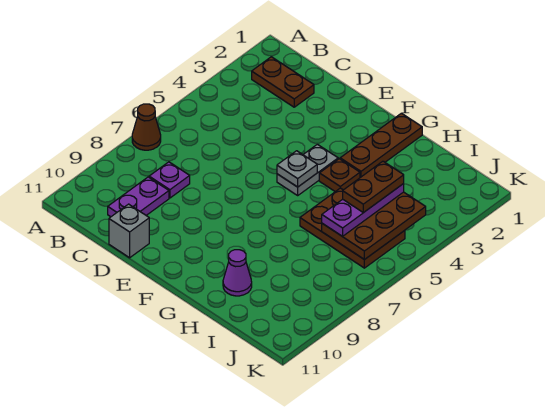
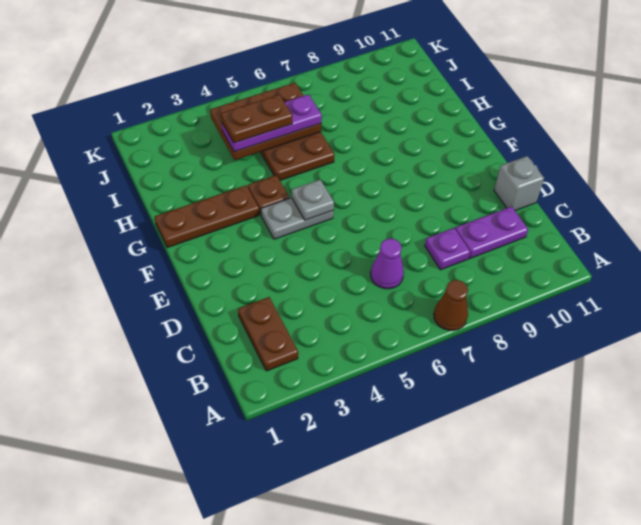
purple cone H10 level 1 -> purple cone C6 level 1

